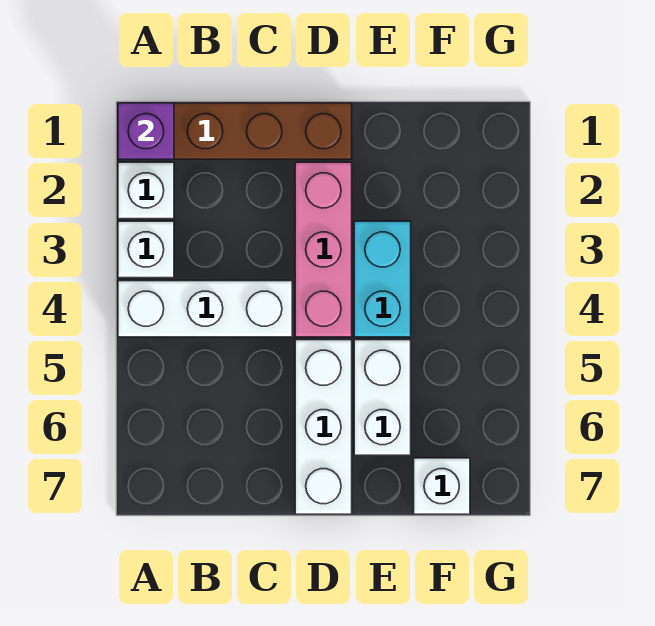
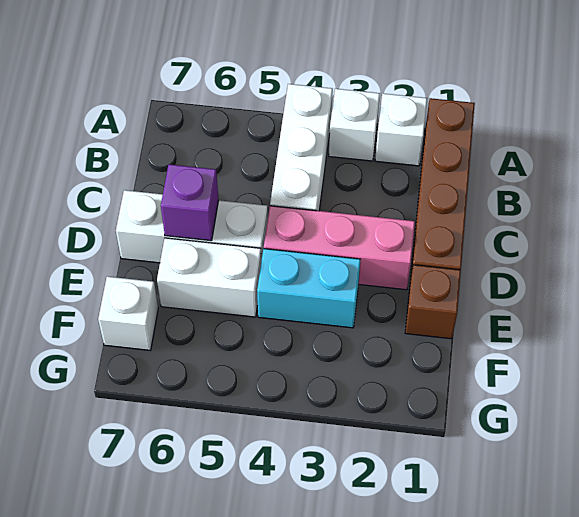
purple brick A1 level 2 -> purple brick D6 level 2
none -> brown brick E1 level 1

